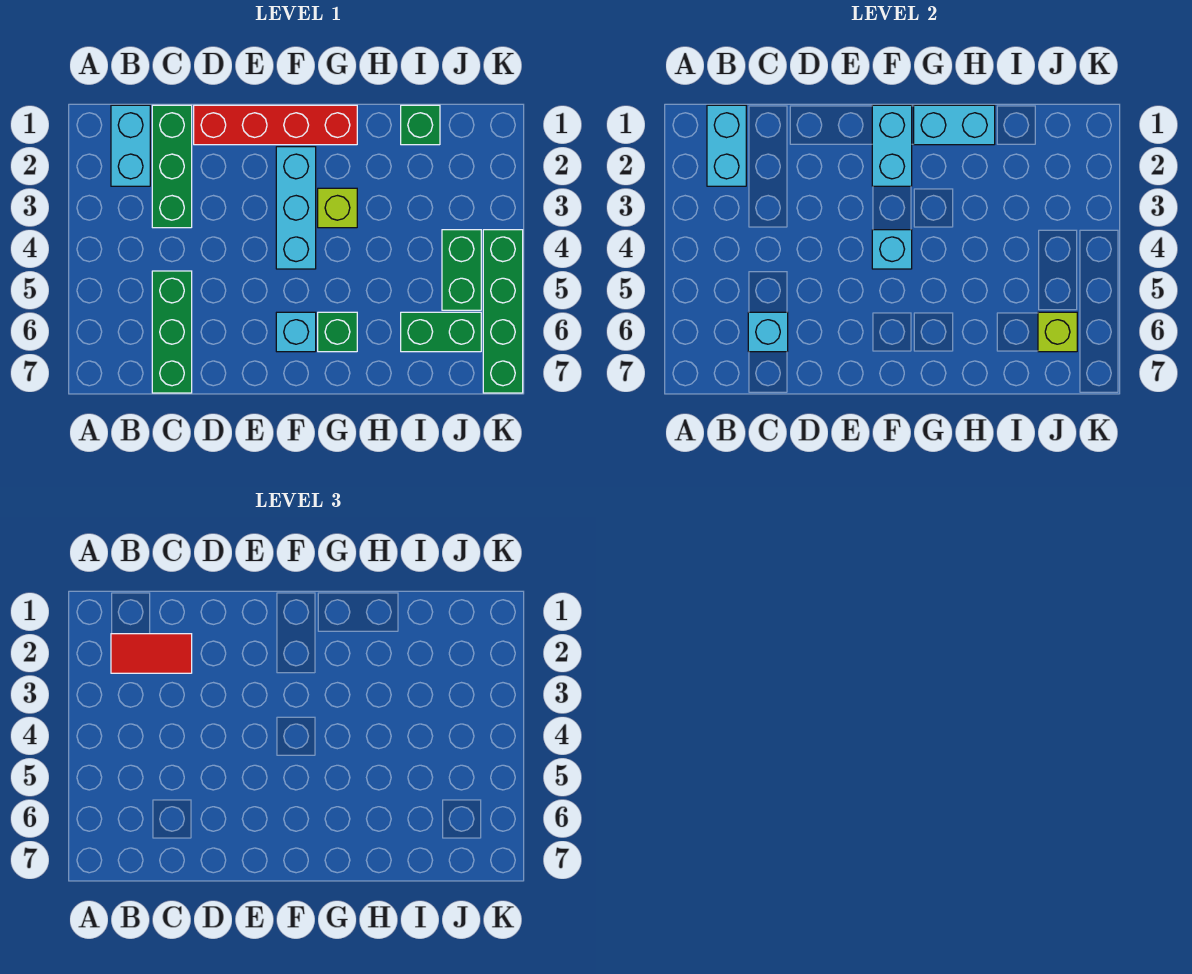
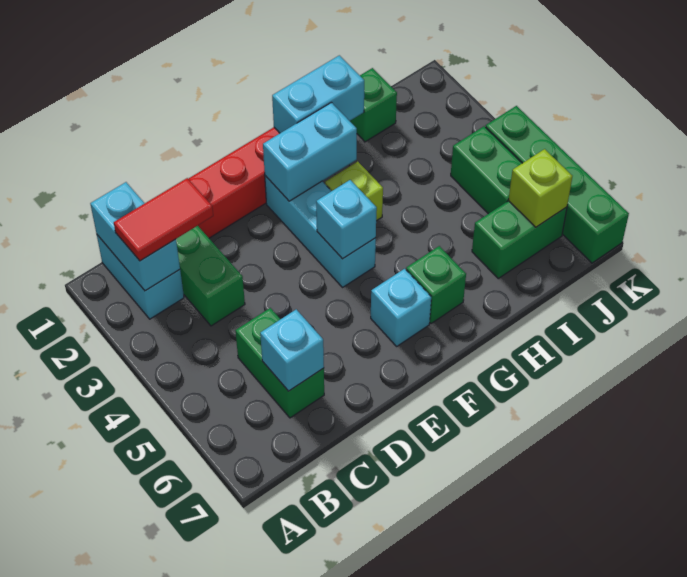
green brick C5:C7 level 1 -> green brick C5:C6 level 1
cyan brick F1:F2 level 2 -> cyan brick F2:G2 level 2

